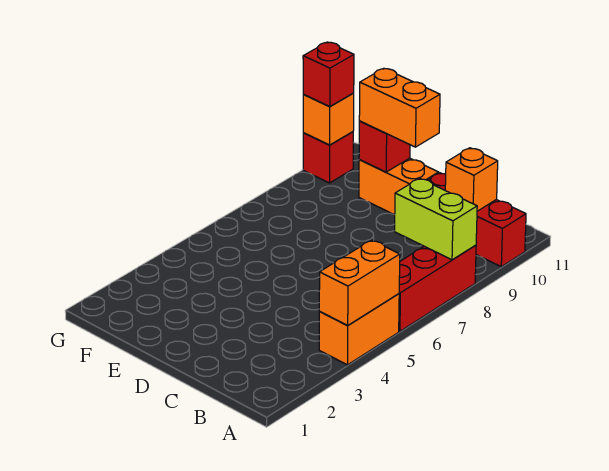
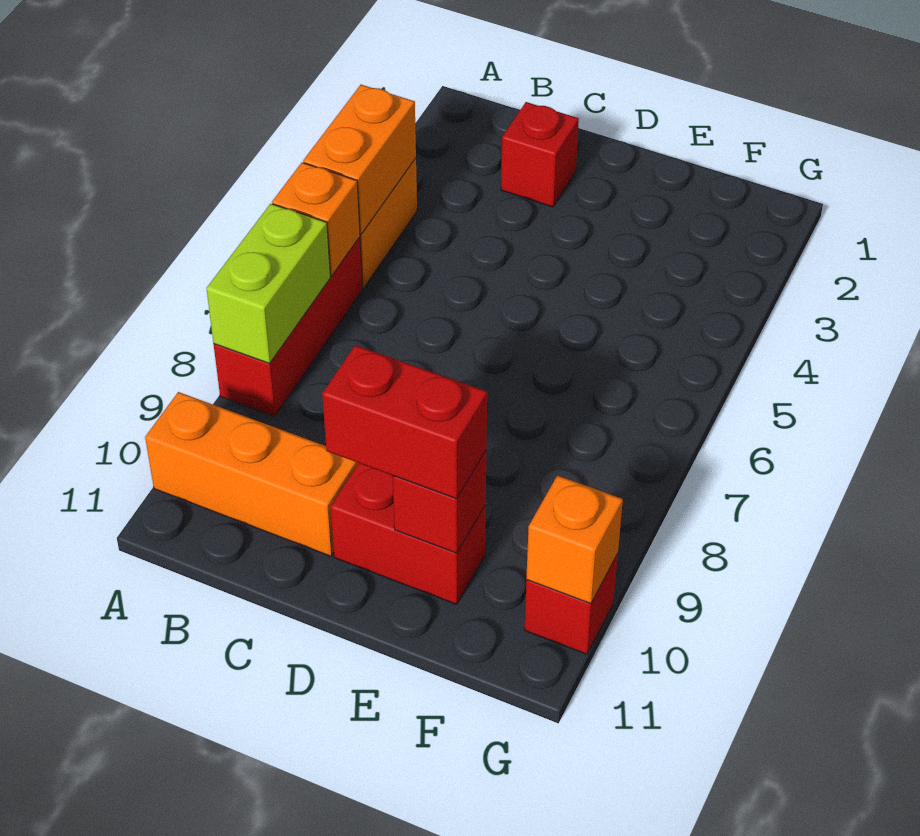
lime brick A8:B8 level 2 -> lime brick A7:A8 level 2
red brick A10:C10 level 1 -> orange brick A10:C10 level 1
orange brick B10 level 2 -> orange brick A6 level 2
orange brick D10:E10 level 1 -> red brick D10:E10 level 1
orange brick D10:E10 level 3 -> red brick D10:E10 level 3
red brick G10 level 3 -> red brick C2 level 1

